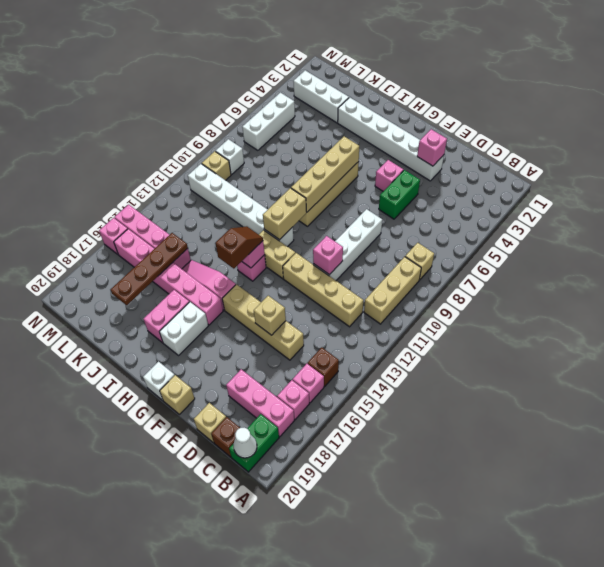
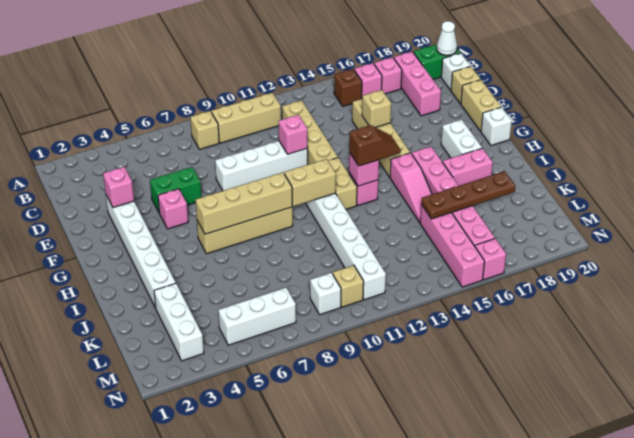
brown brick C20 level 1 -> white brick C20 level 1
tan brick F20 level 1 -> tan brick E20:F20 level 1
brown slope H13:H14 level 3 top 14 -> brown slope H13:H14 level 3 top 13
white brick H17:H18 level 1 -> white brick G18:H18 level 1

